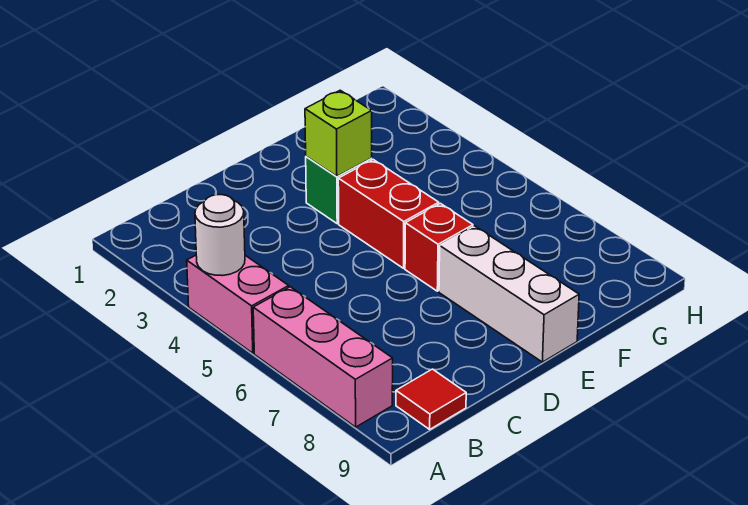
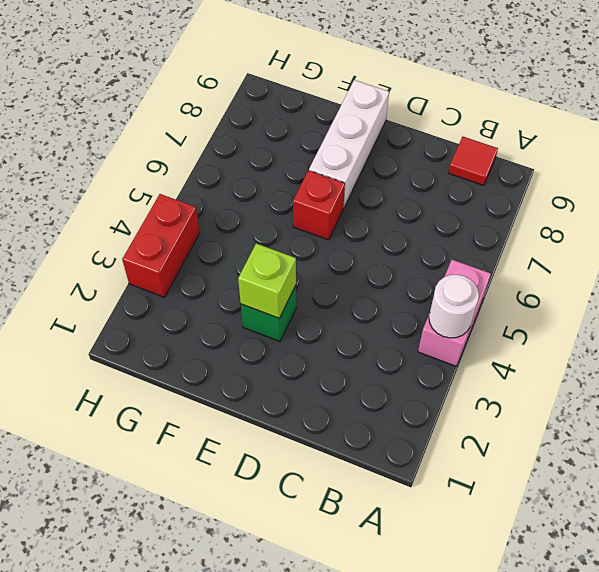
pink brick A6:A8 level 1 -> none
red brick E4:E5 level 1 -> red brick H3:H4 level 1

